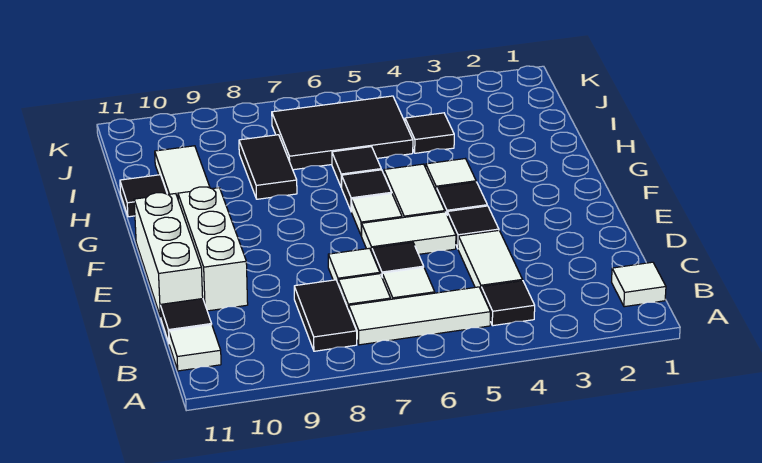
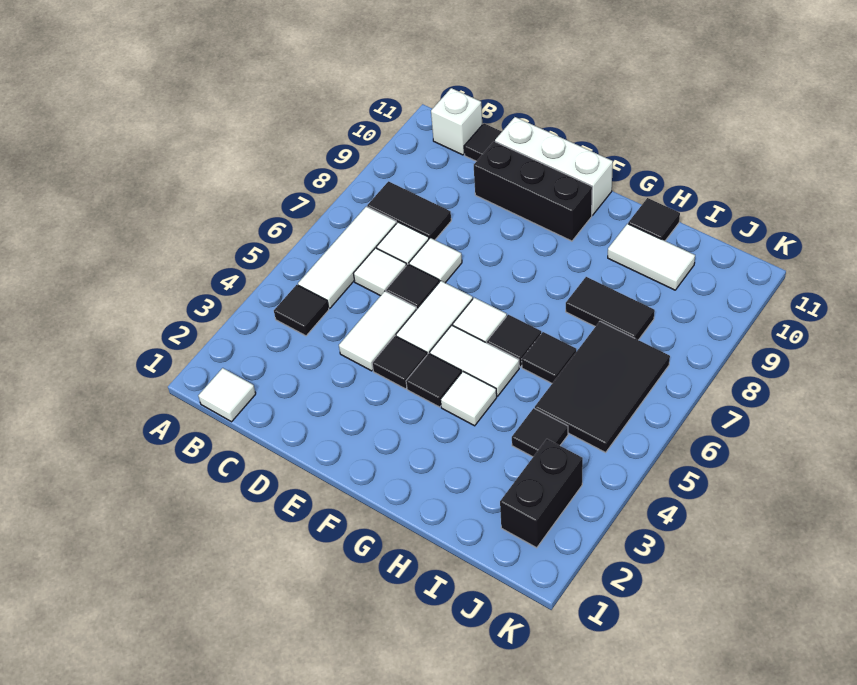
white tile B11 level 1 -> white brick B11 level 1
white tile C4:D4 level 1 -> white tile D4:D5 level 1
white brick D10:F10 level 1 -> black brick D10:F10 level 1
none -> black brick J2:J3 level 1

